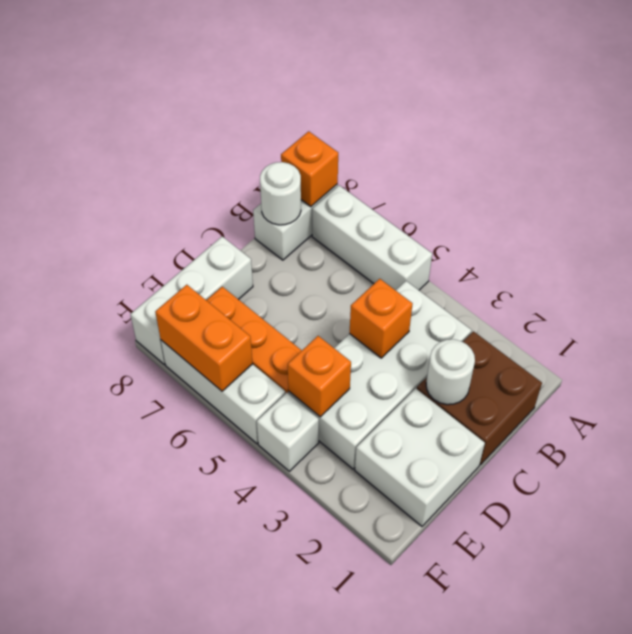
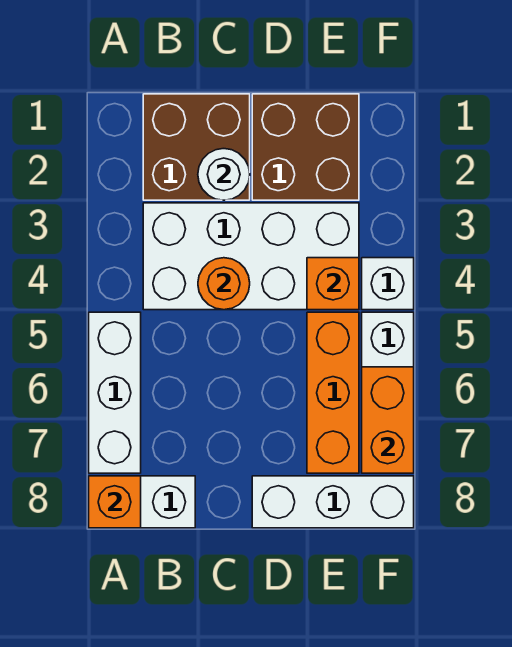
white round brick B8 level 2 -> none
orange brick C4 level 2 -> orange round brick C4 level 2
white brick D1:E2 level 1 -> brown brick D1:E2 level 1

